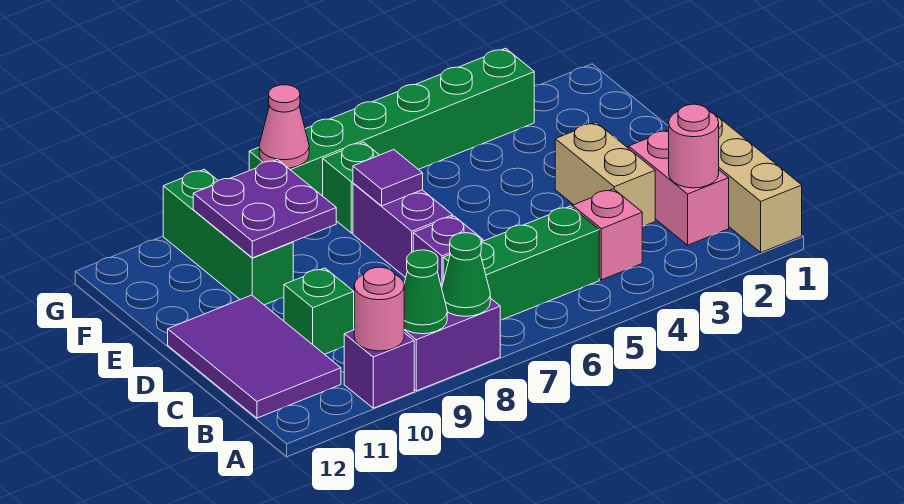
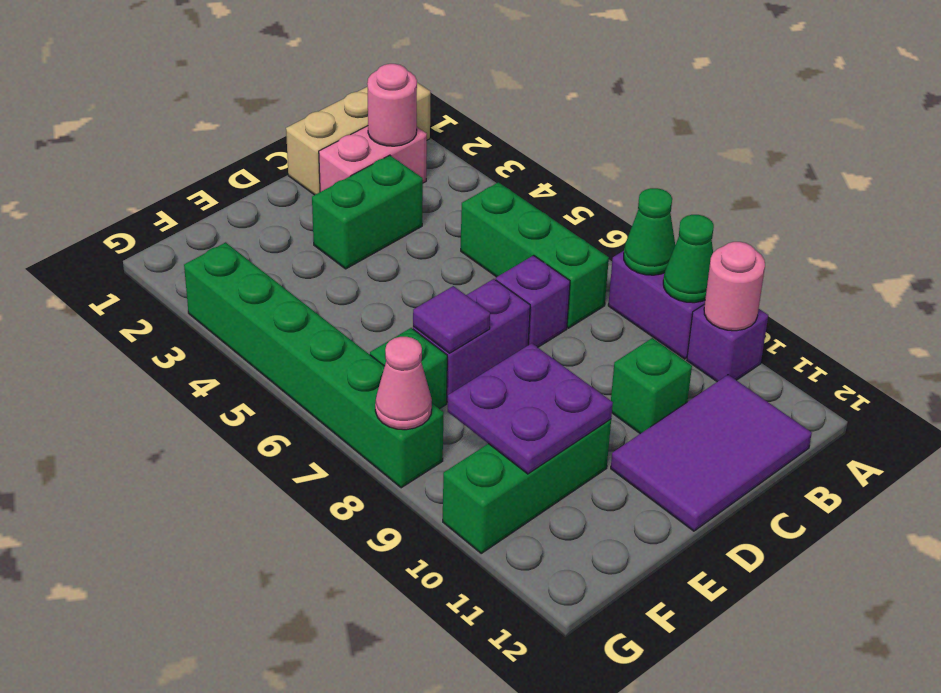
pink brick B4 level 1 -> none
tan brick C3:D3 level 1 -> green brick C3:D3 level 1

